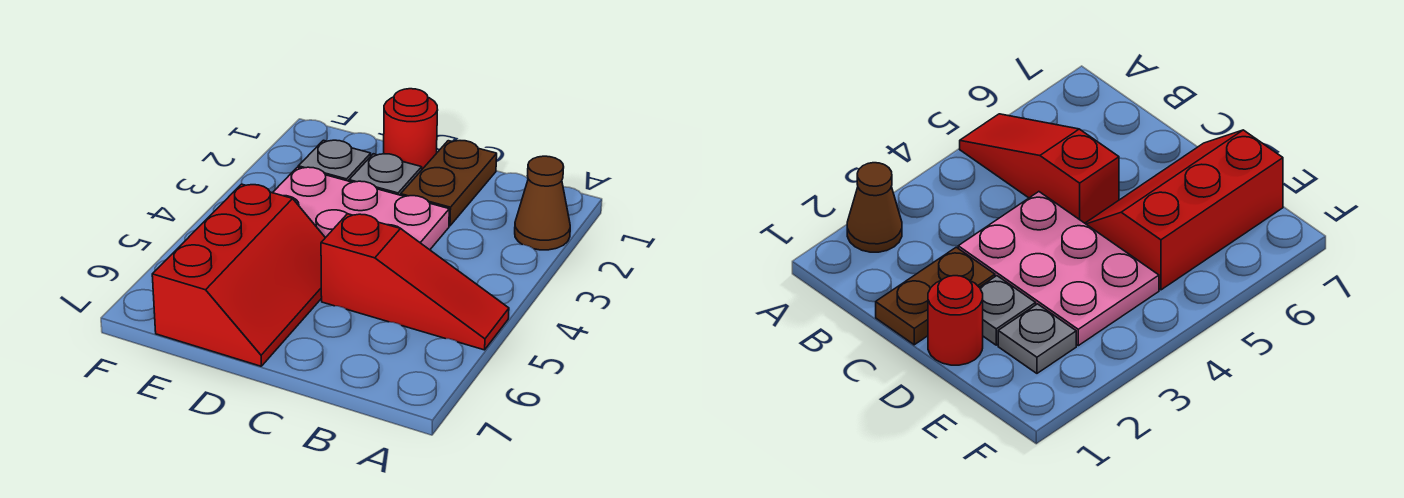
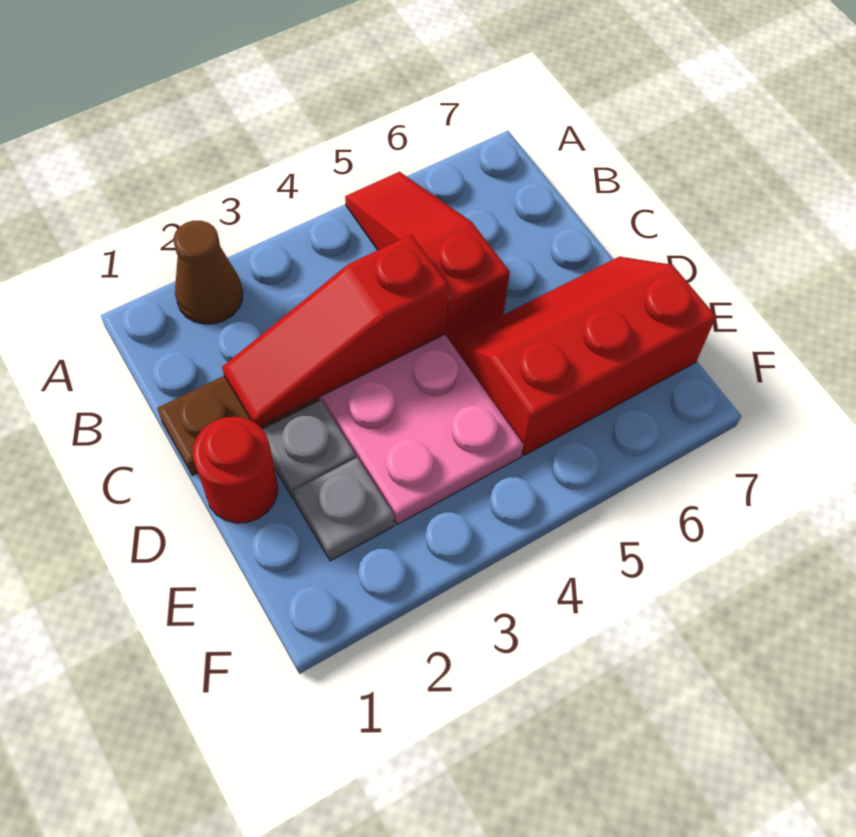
none -> red slope C2:C4 level 2 top 4

